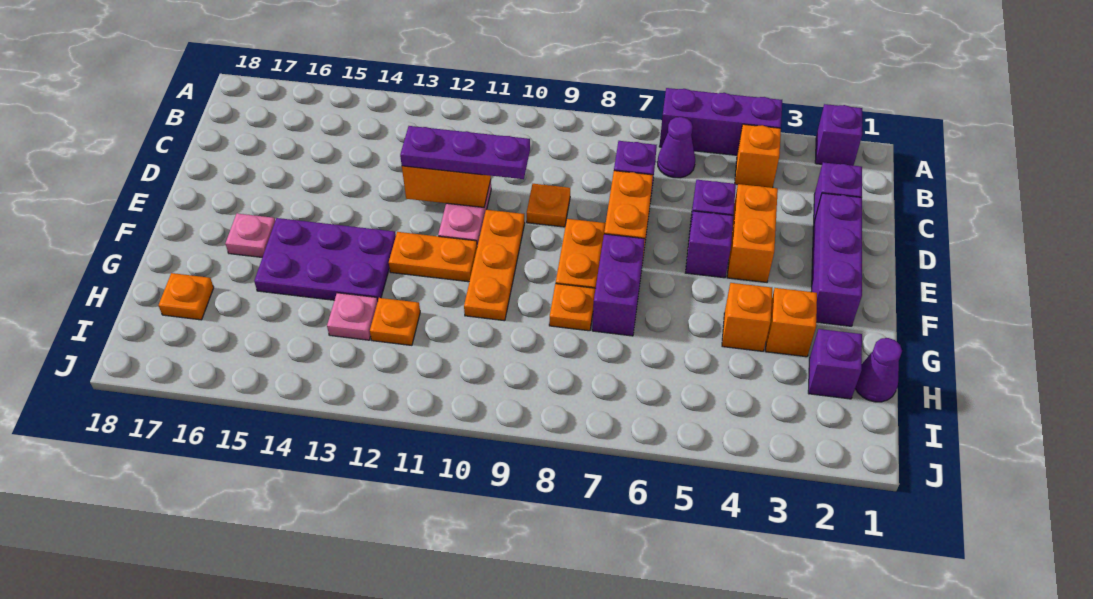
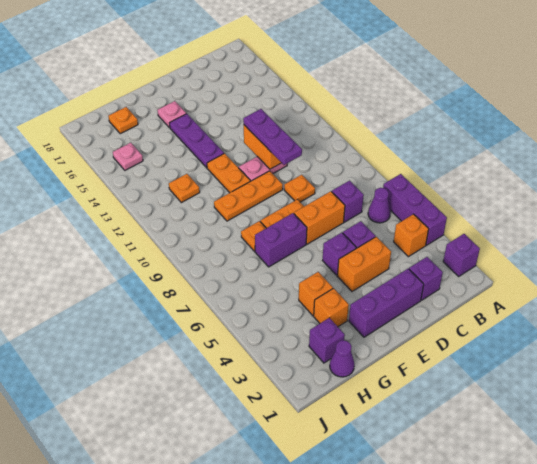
purple plate F13:G15 level 1 -> purple plate F13:F15 level 1
pink plate H13 level 1 -> pink plate I15 level 1

